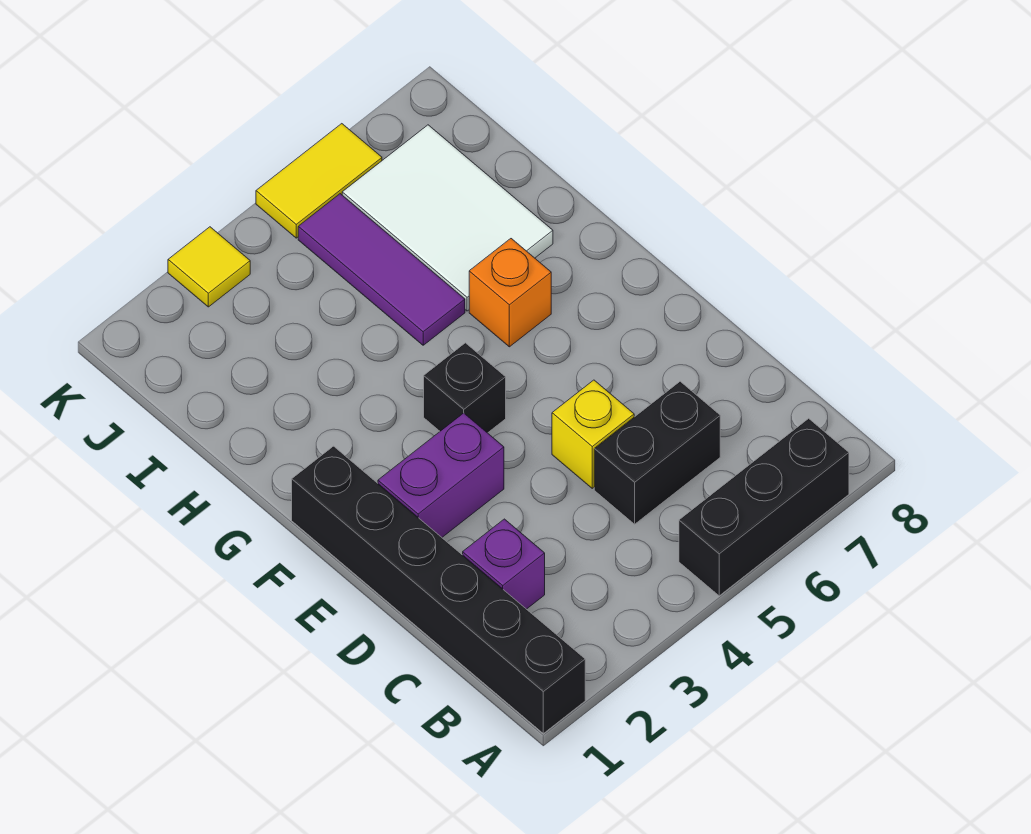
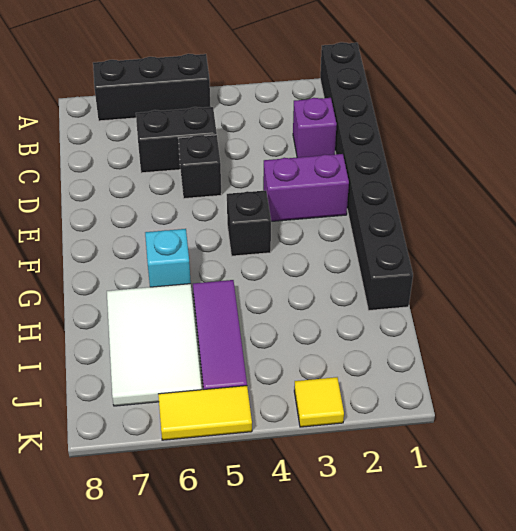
black brick A1:F1 level 1 -> black brick A1:H1 level 1
yellow brick D5 level 1 -> black brick D5 level 1
orange brick G6 level 1 -> cyan brick G6 level 1

